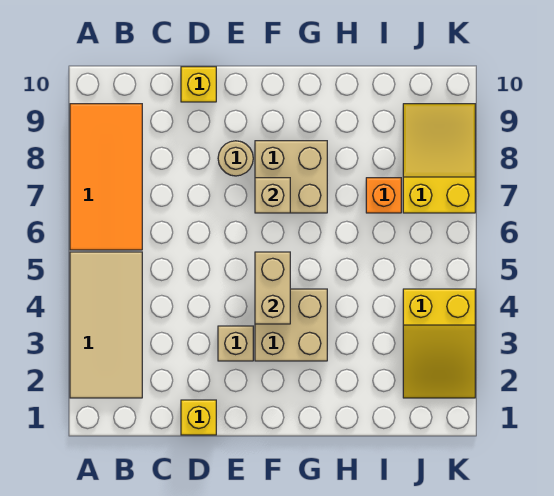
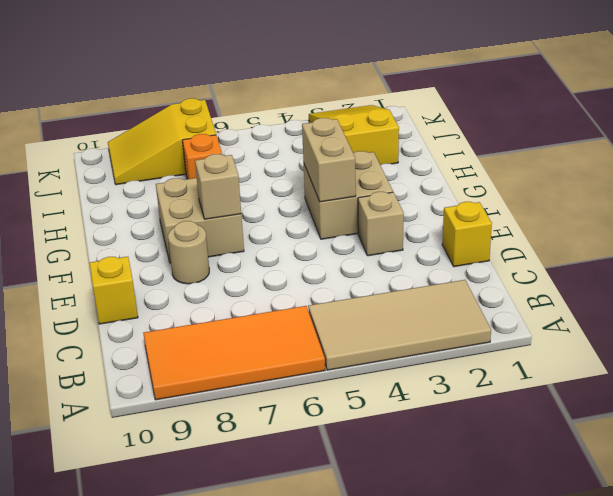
tan brick F4:F5 level 2 -> tan brick F4:G4 level 2
yellow slope J2:K4 level 1 top 4 -> yellow slope I2:K3 level 1 top I

